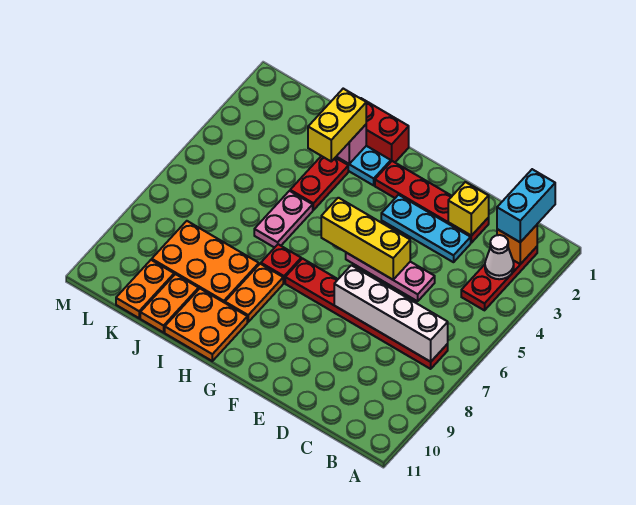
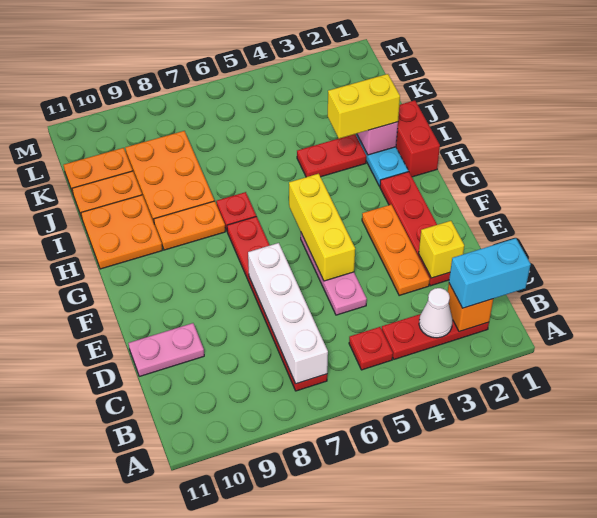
none -> red plate B5 level 1
cyan plate D3:F3 level 1 -> orange plate D3:F3 level 1
pink plate I5:I6 level 1 -> pink plate D10:D11 level 1

